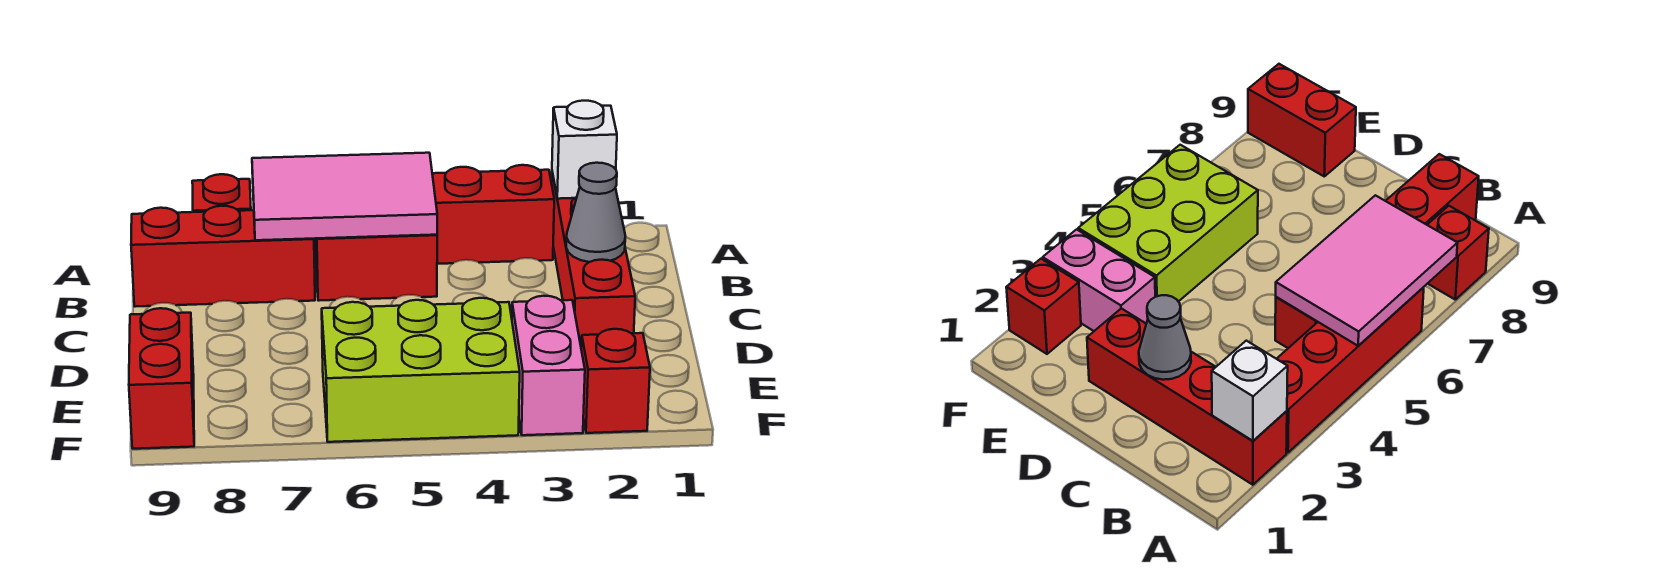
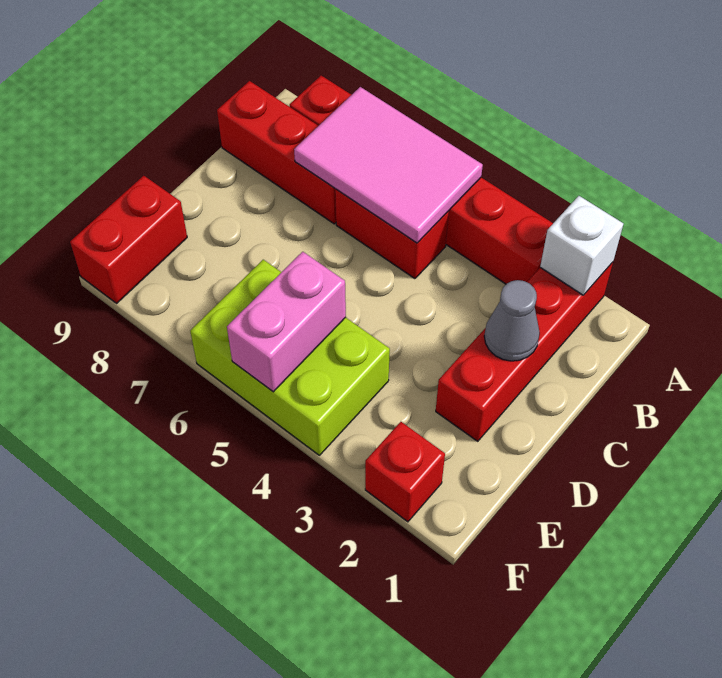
pink brick E3:F3 level 1 -> pink brick E5:F5 level 2

